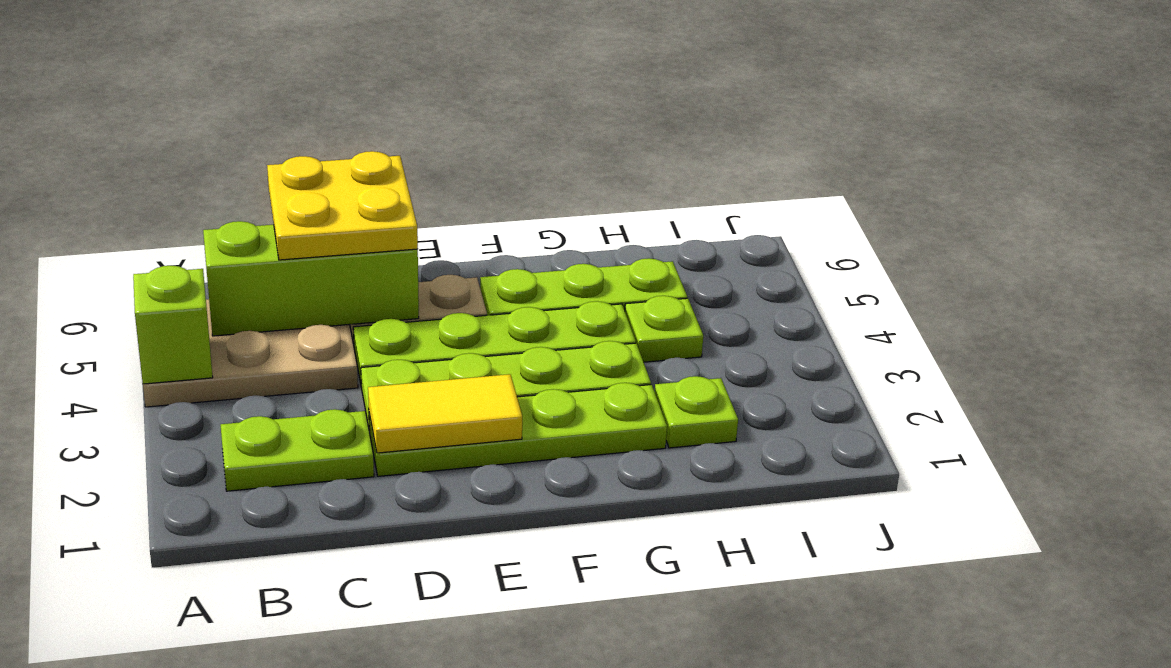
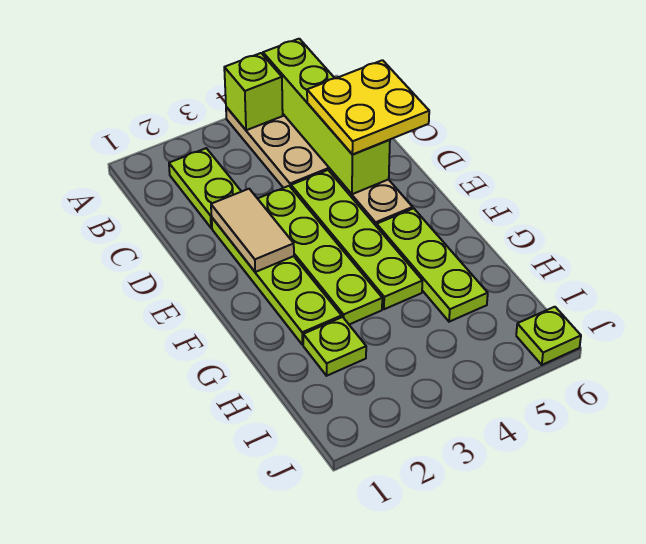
lime brick B5:D5 level 2 -> lime brick A5:D5 level 2
yellow tile D2:E2 level 2 -> tan tile D2:E2 level 2
lime plate H4 level 1 -> lime plate J6 level 1

